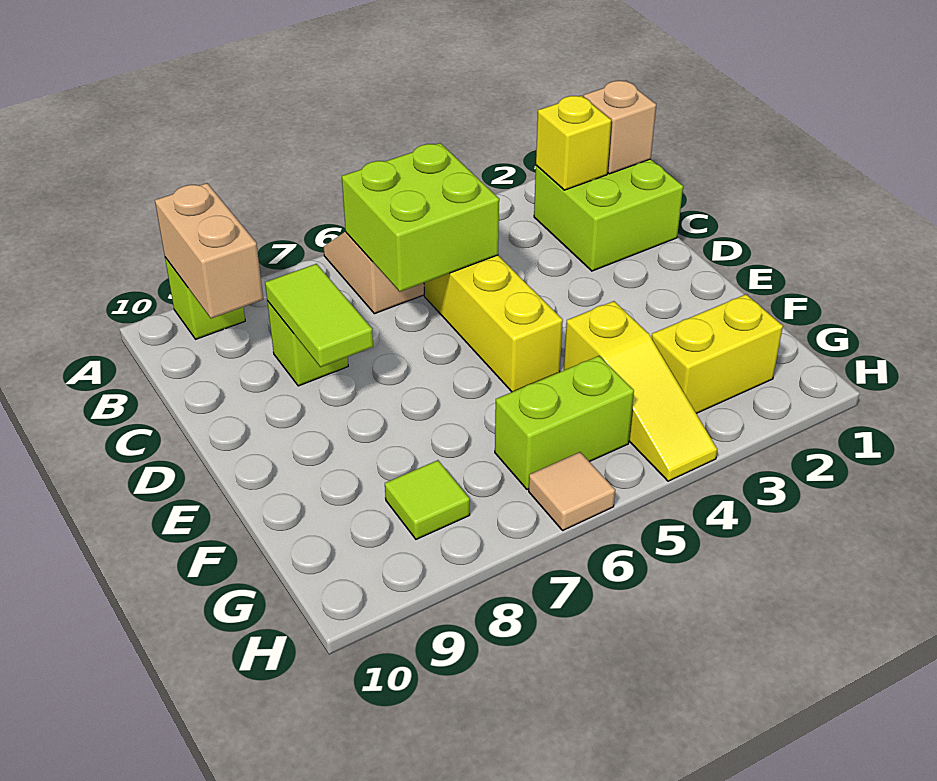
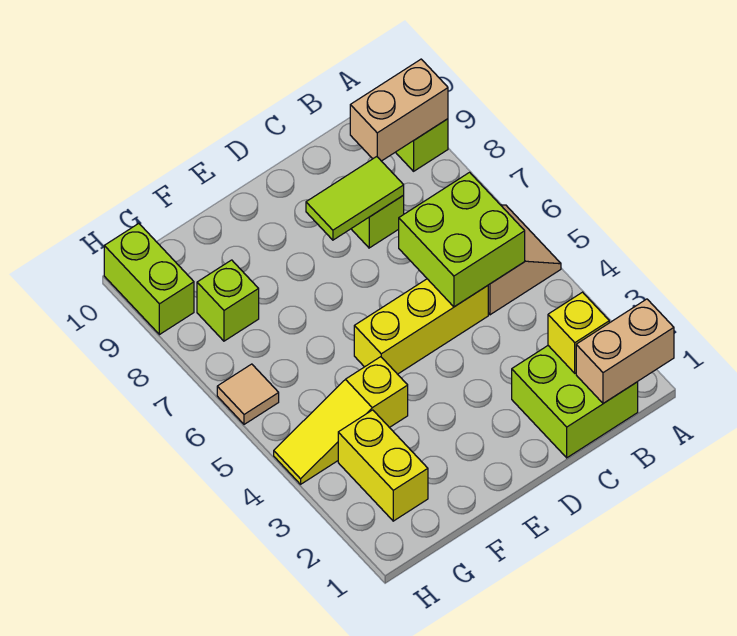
tan brick B1 level 2 -> tan brick A1:B1 level 2
lime brick G5:G6 level 1 -> lime brick H9:H10 level 1
lime tile G8 level 1 -> lime brick G8 level 1

